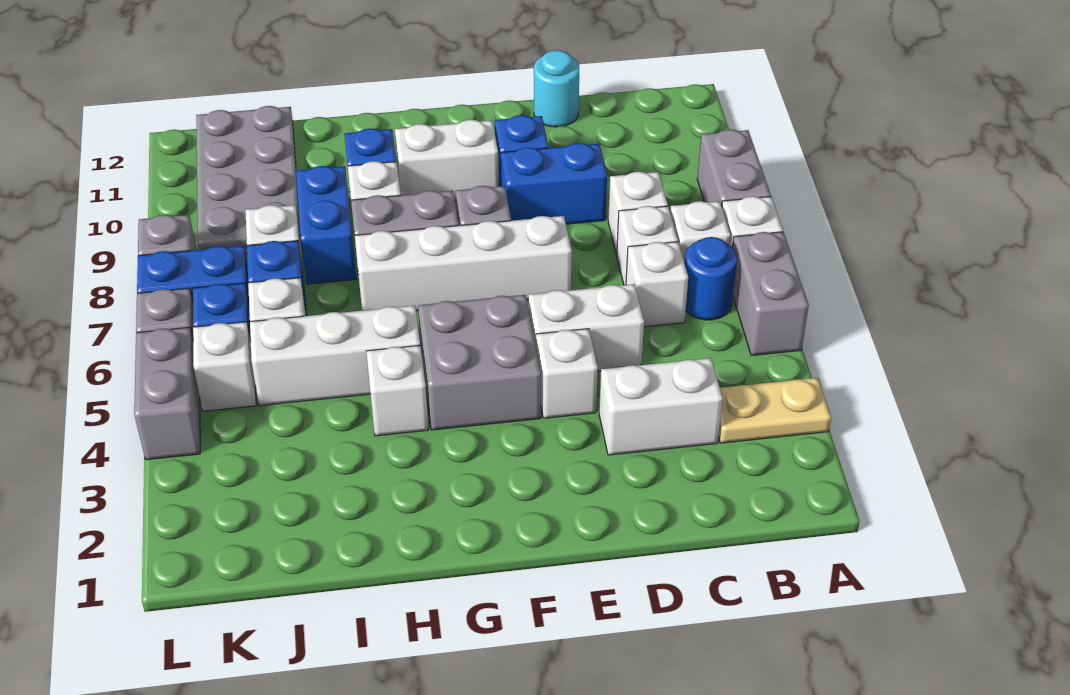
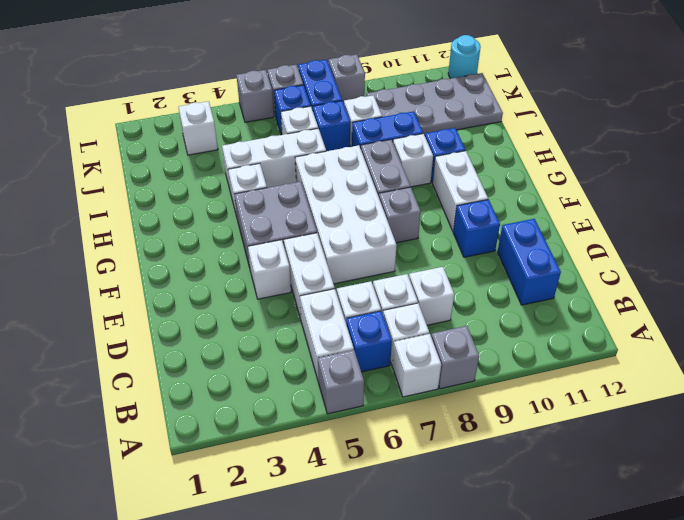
tan plate A3:B3 level 1 -> none
grey brick A5:A6 level 1 -> grey brick A5 level 1
grey brick A8:A9 level 1 -> grey brick A8 level 1
blue round brick B6 level 1 -> blue brick B6 level 1
white brick C3:D3 level 1 -> white brick B5:C5 level 1
blue brick D9:E9 level 1 -> blue brick C11:D11 level 1
cyan round brick D12 level 1 -> cyan round brick L12 level 1
white brick E7:H7 level 1 -> white brick E6:H7 level 1
white brick H5:J5 level 1 -> white brick I4:I6 level 1
white brick K5 level 1 -> white brick K3 level 1
grey brick L4:L5 level 1 -> grey brick L5 level 1

